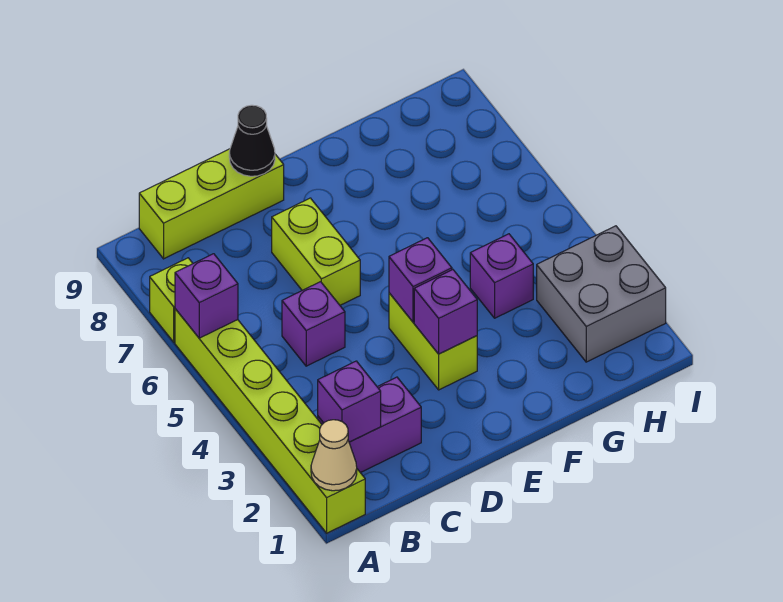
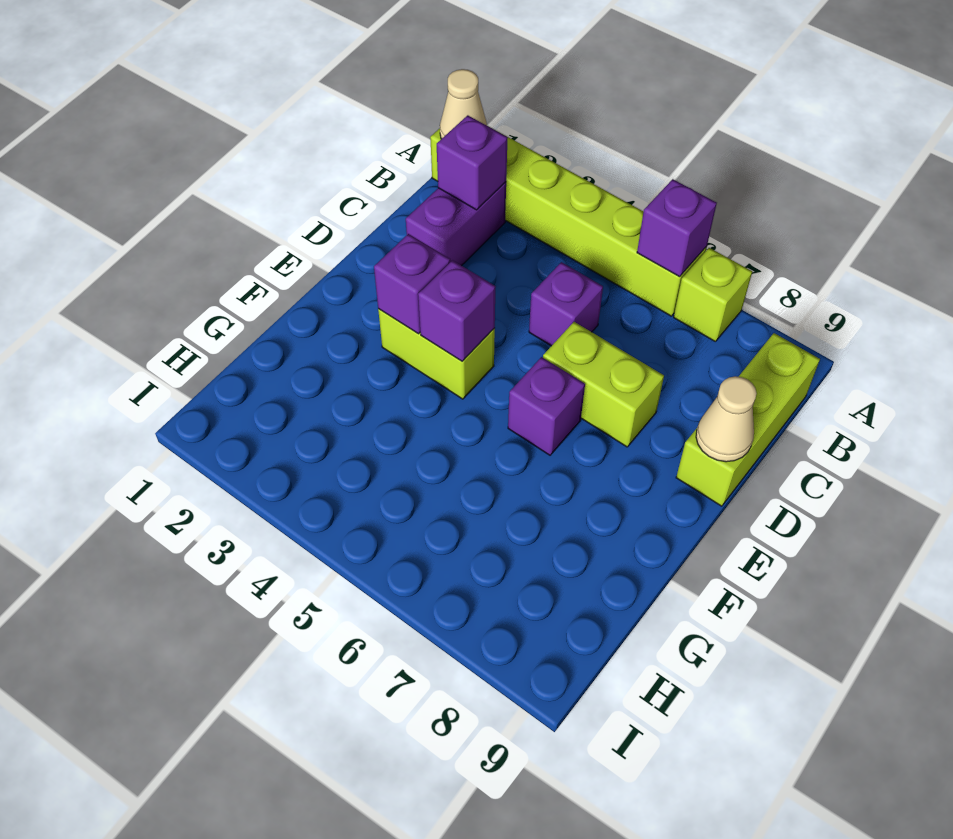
black cone D9 level 2 -> tan cone D9 level 2
purple brick G4 level 1 -> purple brick E6 level 1
grey brick H2:I3 level 1 -> none

